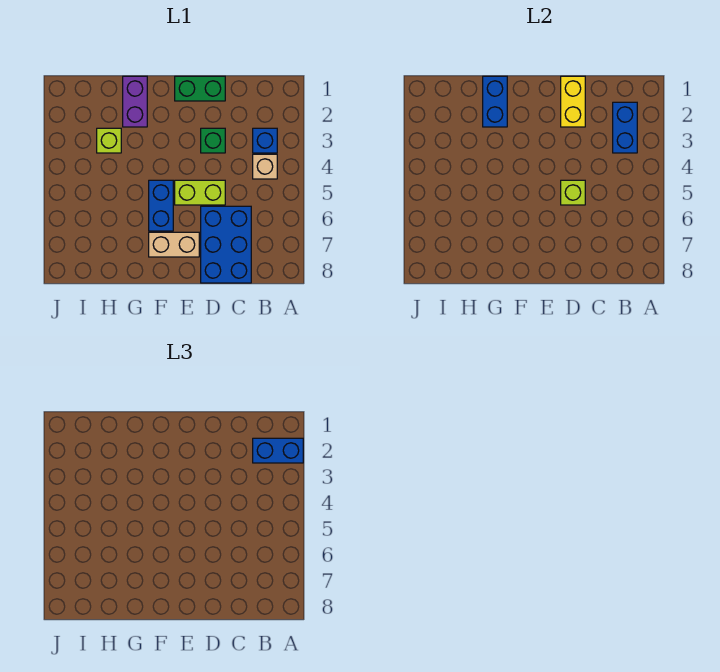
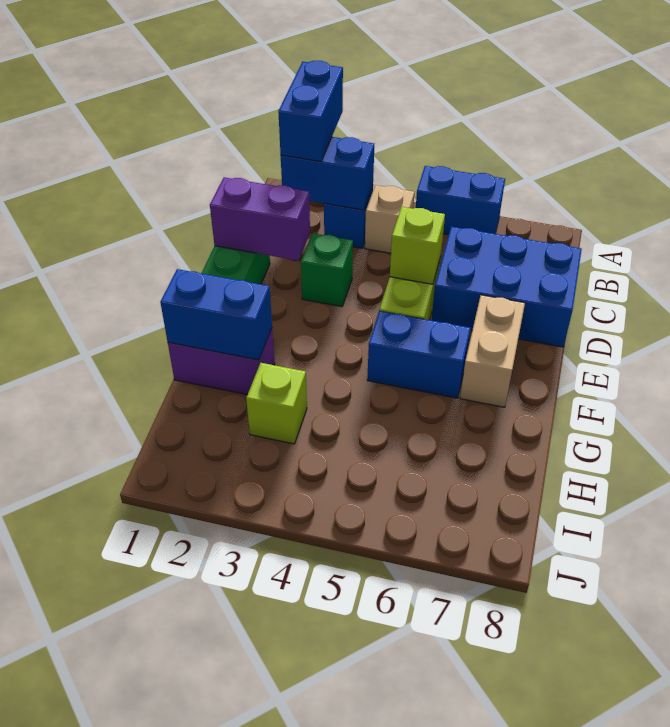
none -> blue brick A5:A6 level 1
yellow brick D1:D2 level 2 -> purple brick D1:D2 level 2

